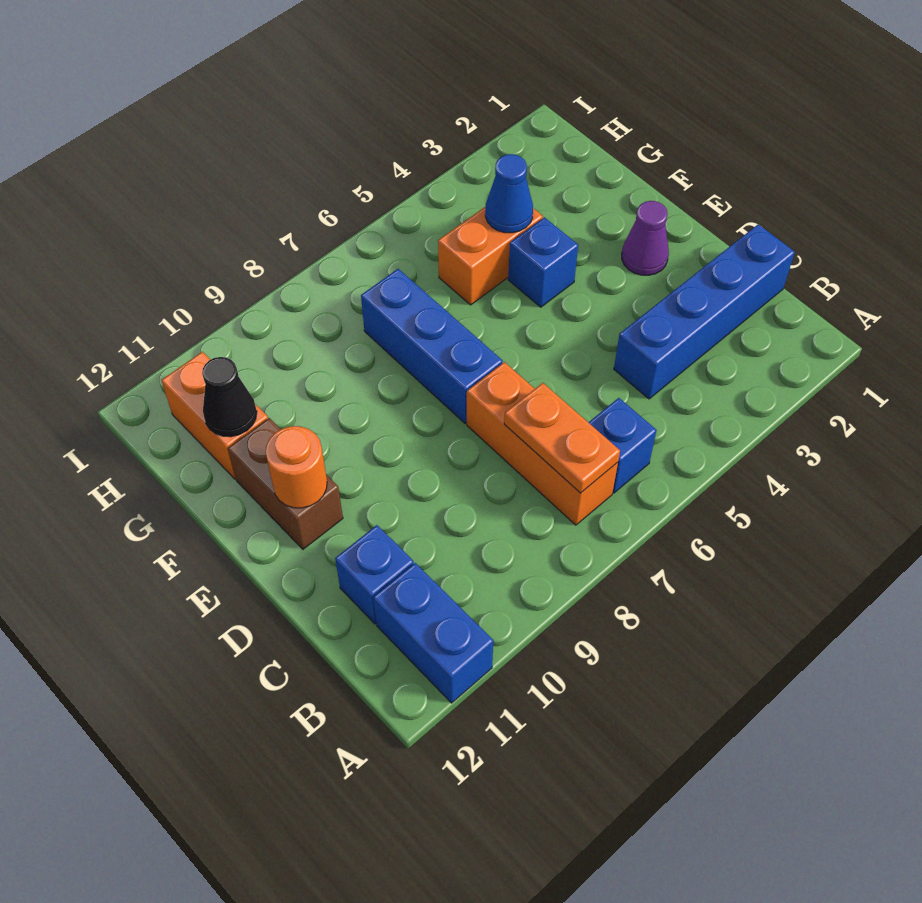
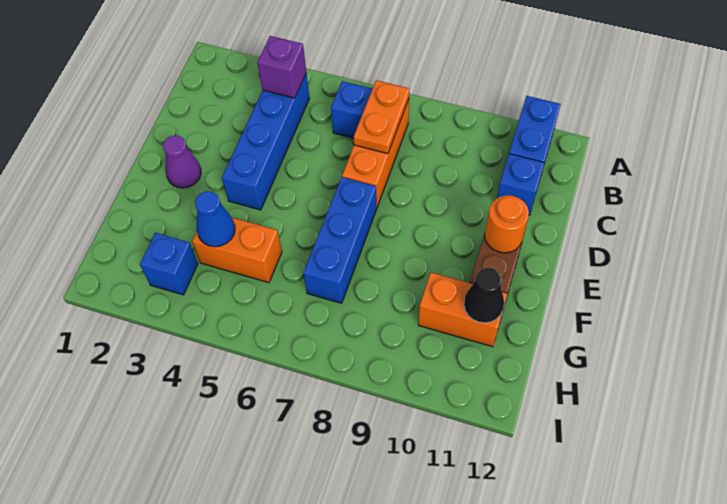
none -> purple brick B4 level 2
blue brick C1:C4 level 1 -> blue brick B4:E4 level 1
blue brick F4 level 1 -> blue brick H3 level 1
orange brick G11:H11 level 1 -> orange brick G10:G11 level 1

